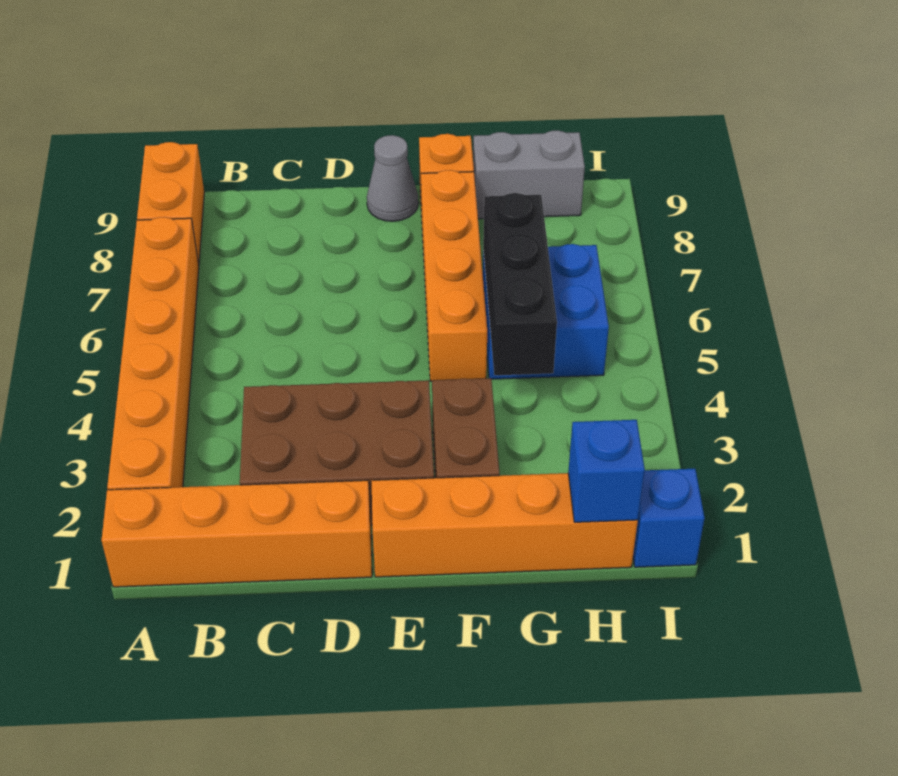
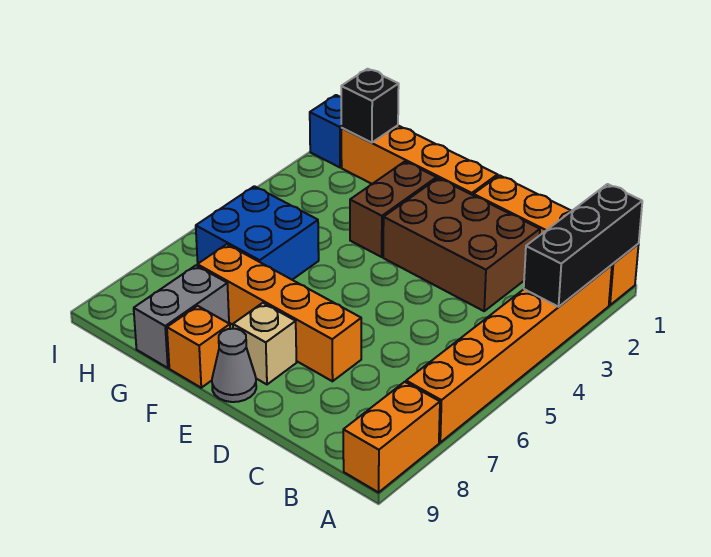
none -> tan brick E8 level 1
orange brick F5:F8 level 1 -> orange brick D7:G7 level 1
black brick G4:G6 level 2 -> black brick A1:A3 level 2
grey brick G9:H9 level 1 -> grey brick G8:G9 level 1
blue brick H1 level 2 -> black brick H1 level 2

